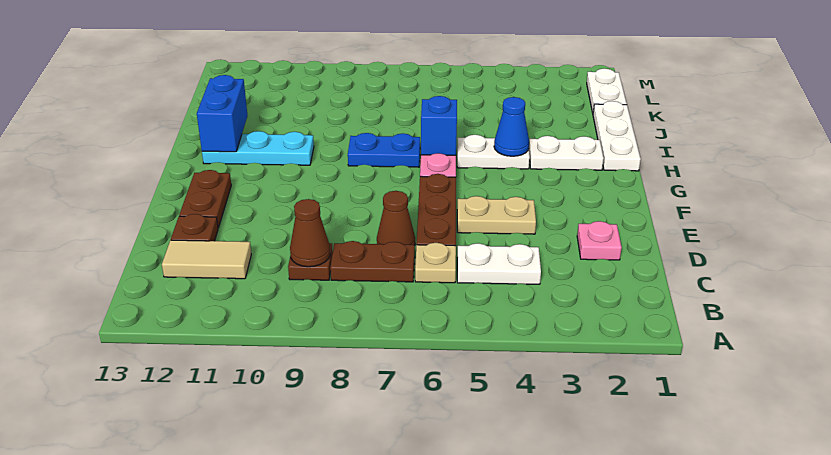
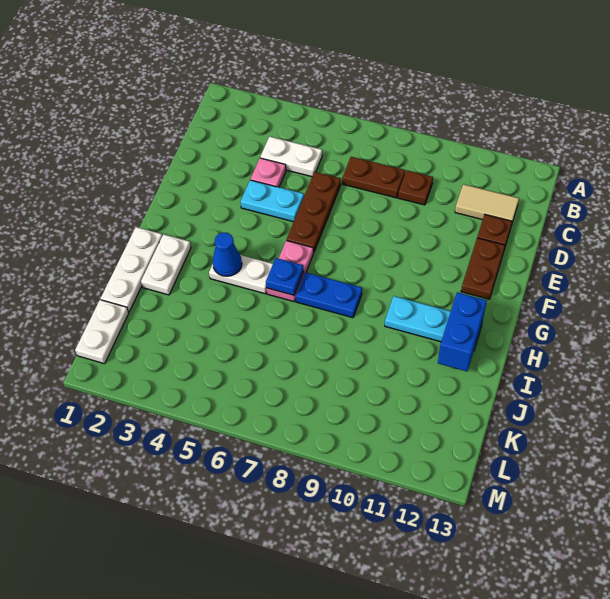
tan plate C6 level 1 -> none
brown cone C9 level 2 -> none
pink plate D2 level 1 -> pink plate D4 level 1
brown cone D7 level 1 -> none
tan plate E4:E5 level 1 -> cyan plate E4:E5 level 1
white plate H2:H3 level 1 -> white plate H2:I2 level 1
blue brick H6 level 2 -> blue plate H6 level 2

